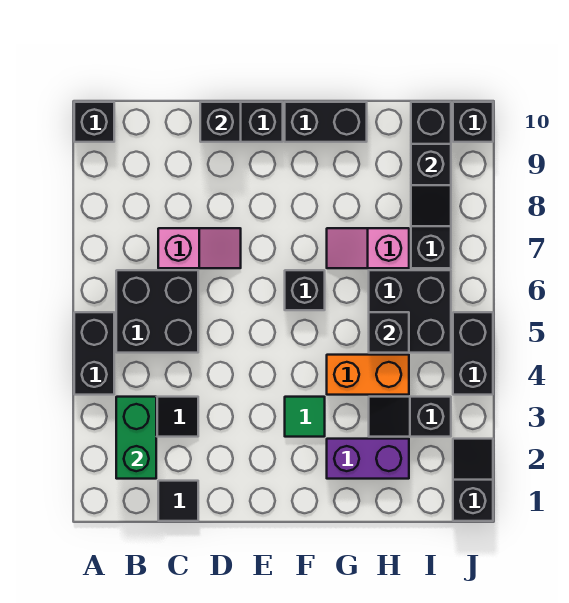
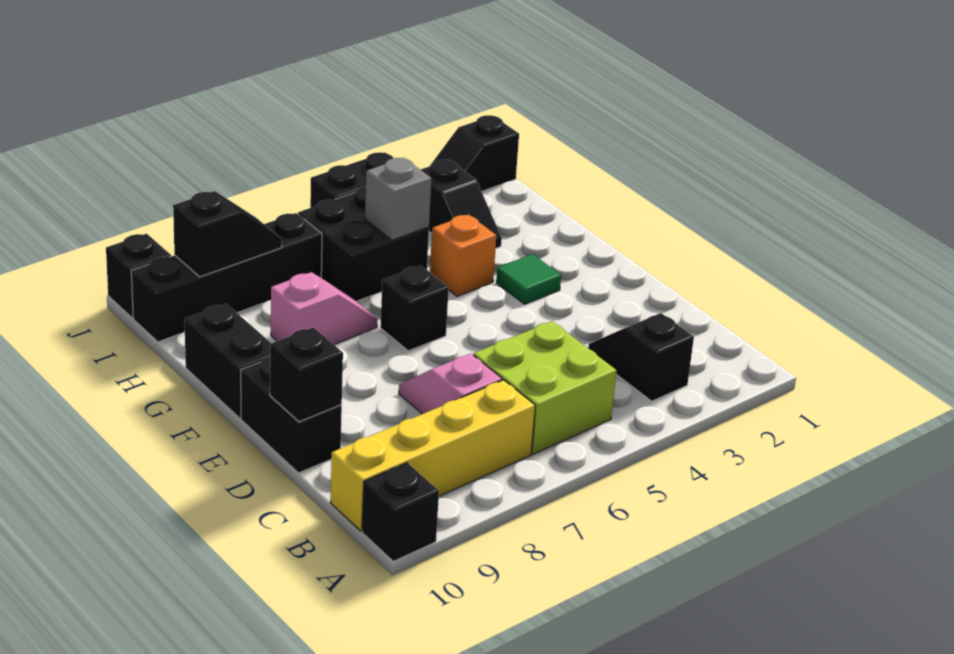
black brick A4:A5 level 1 -> none
green brick B2:B3 level 2 -> none
black brick B5:C6 level 1 -> lime brick B5:C6 level 1
none -> yellow brick B7:B10 level 1
black tile C1 level 1 -> none
purple brick G2:H2 level 1 -> none
orange brick G4:H4 level 1 -> orange brick G4 level 1
pink slope G7:H7 level 1 top H -> pink slope G7:G8 level 1 top 8
black brick H5 level 2 -> grey brick H5 level 2

